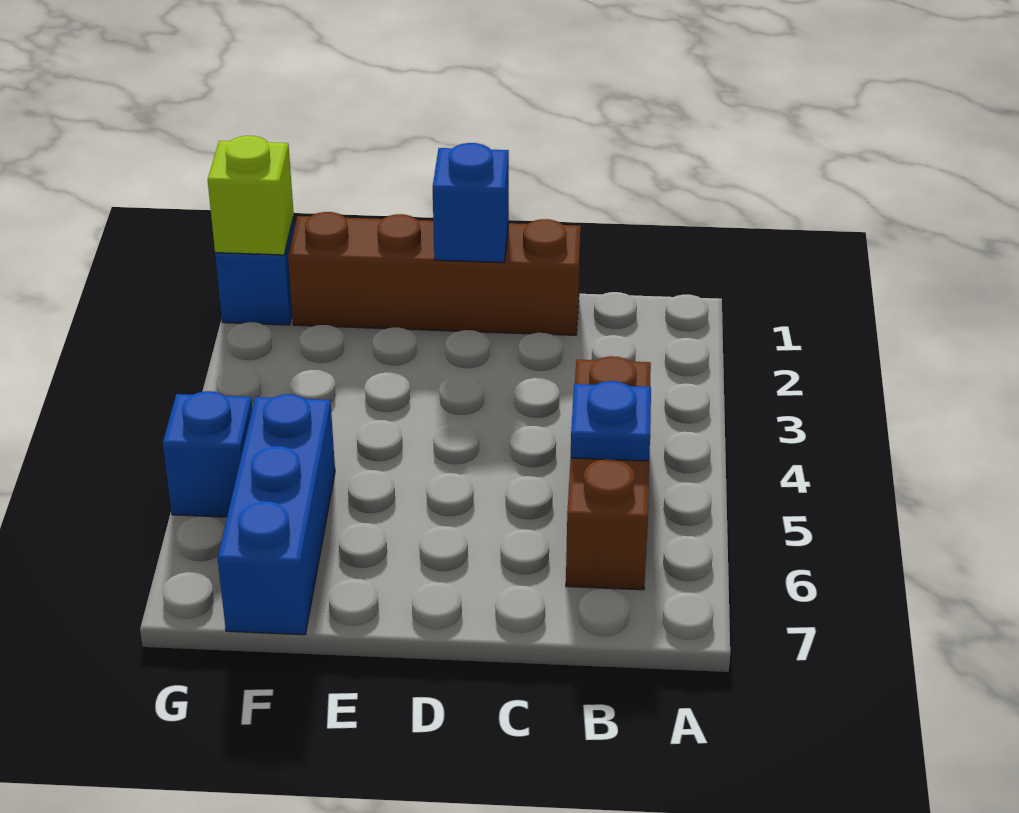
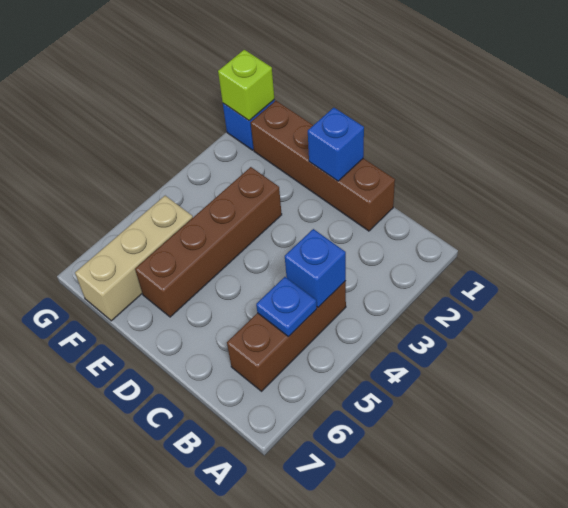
none -> brown brick E3:E6 level 1
blue brick F5:F7 level 1 -> tan brick F5:F7 level 1
blue brick G5 level 1 -> blue brick B4 level 2

